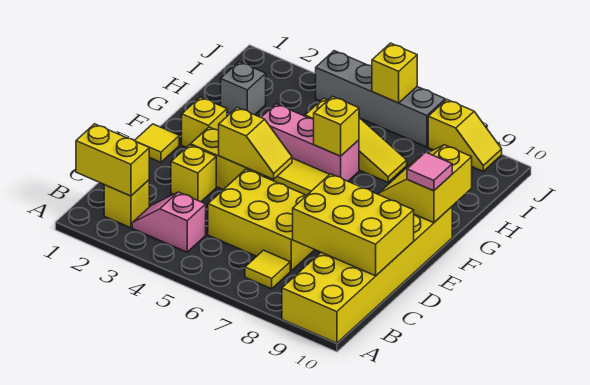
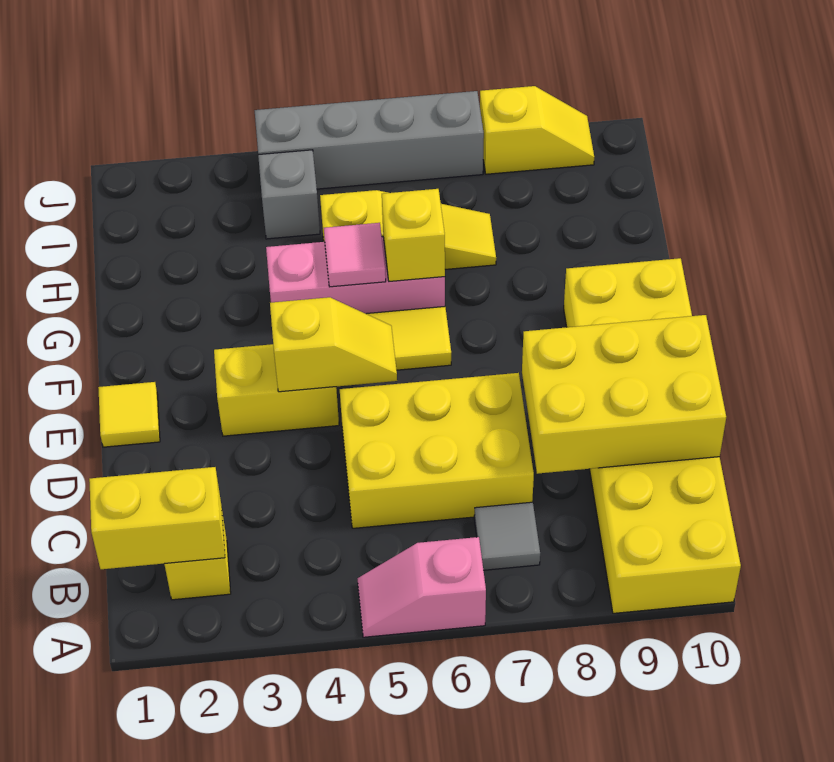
pink slope B3:B4 level 1 top 4 -> pink slope A5:A6 level 1 top 6
yellow tile B7 level 1 -> grey tile B7 level 1
yellow brick D3 level 1 -> none
yellow brick F2 level 1 -> none
yellow slope F9:G10 level 2 top 10 -> none
pink tile F10 level 3 -> pink tile G5 level 2
grey brick H2 level 1 -> grey brick I4 level 1
yellow brick J6 level 2 -> none

